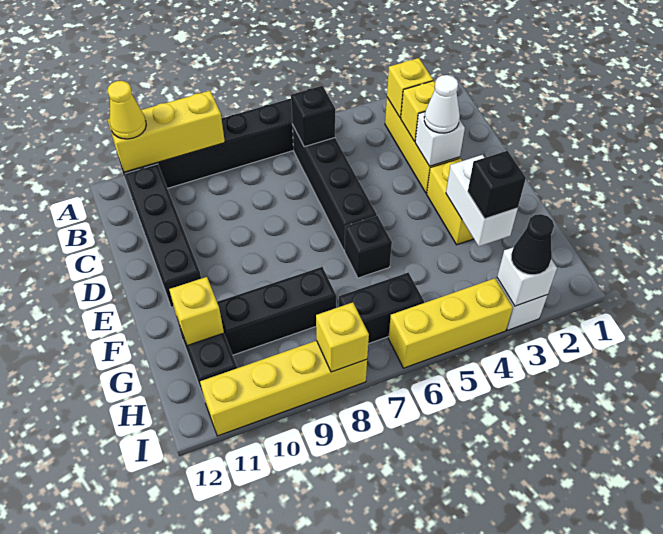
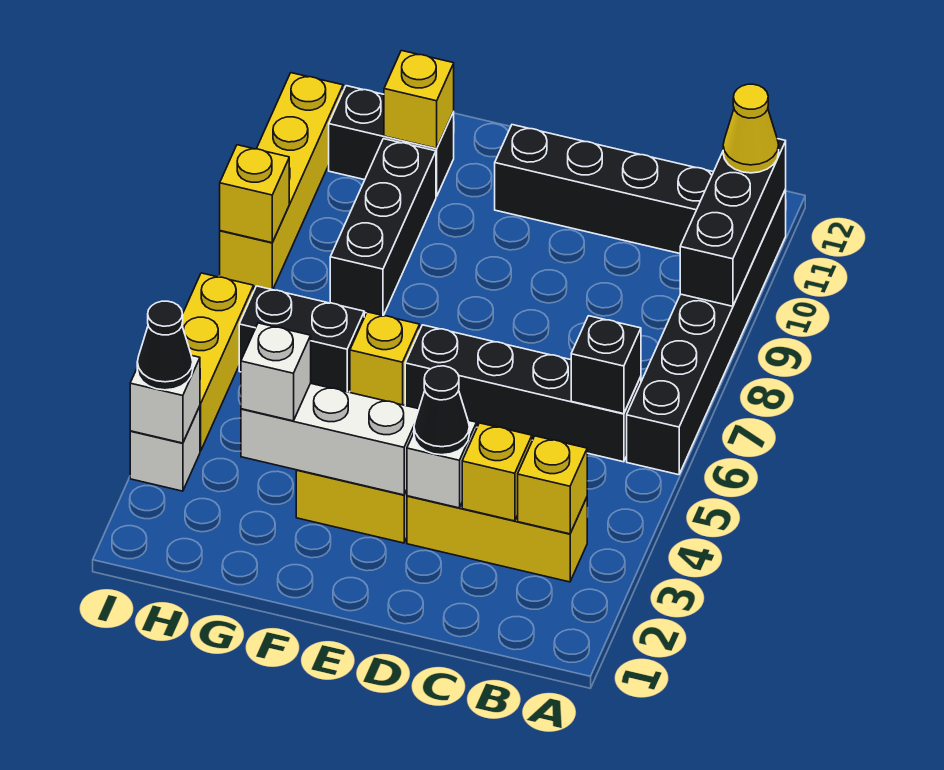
yellow brick A9:A11 level 2 -> black brick A9:A11 level 2
white cone D3 level 3 -> black cone D3 level 3
white brick F3:G3 level 2 -> white brick E3:G3 level 2
black brick F6 level 1 -> yellow brick F6 level 1
black brick G3 level 3 -> white brick G3 level 3
black brick H6:H7 level 1 -> black brick G6:H6 level 1

